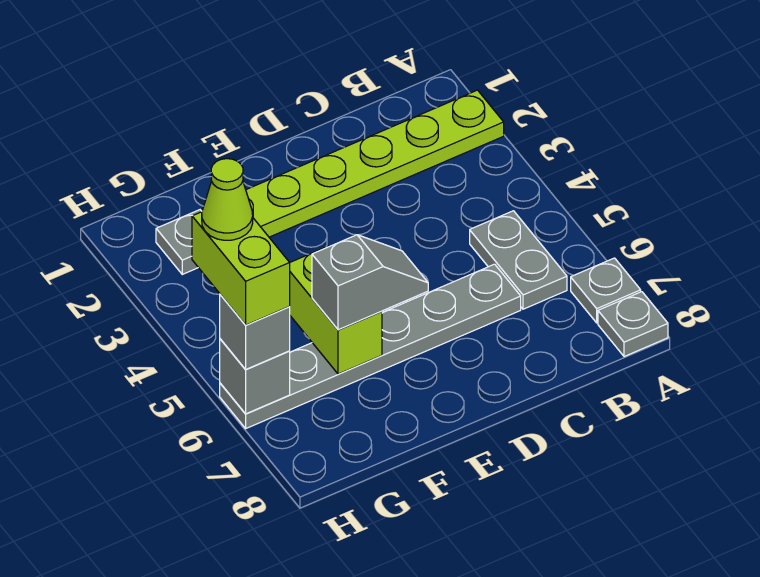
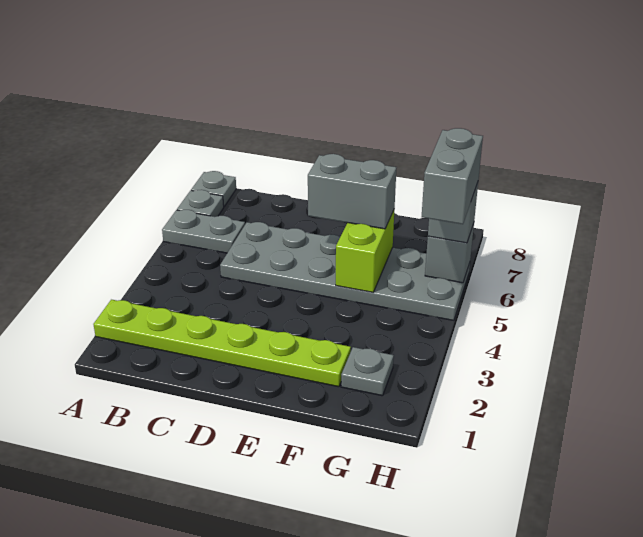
grey plate B5:B6 level 1 -> grey plate A6:B6 level 1
grey plate C6:H6 level 1 -> grey plate C5:H6 level 1
grey slope E6:F6 level 3 top F -> grey brick E6:F6 level 3
lime brick H5:H6 level 4 -> grey brick H5:H6 level 4
lime cone H5 level 5 -> none

